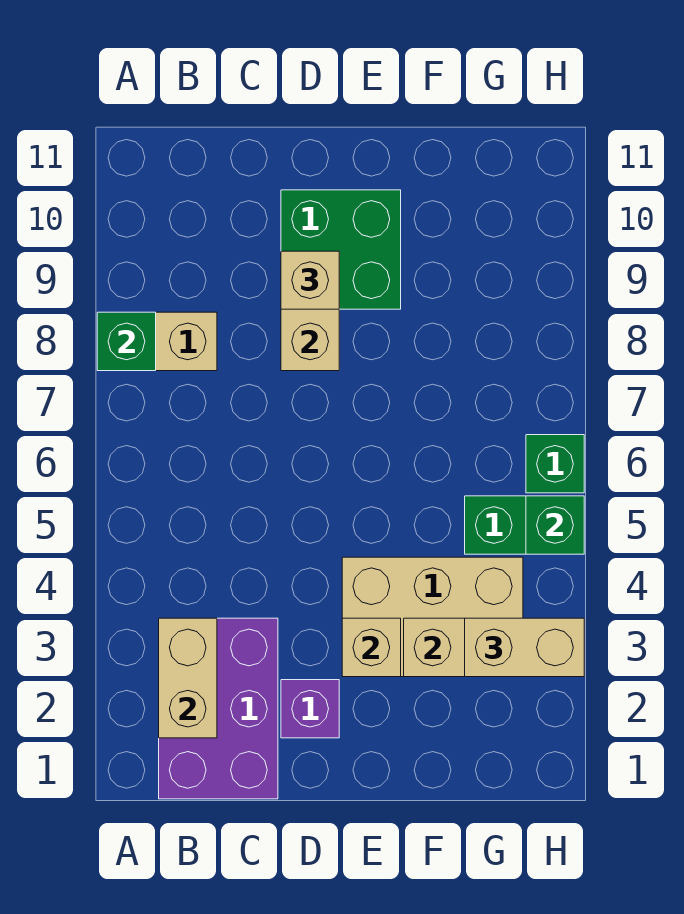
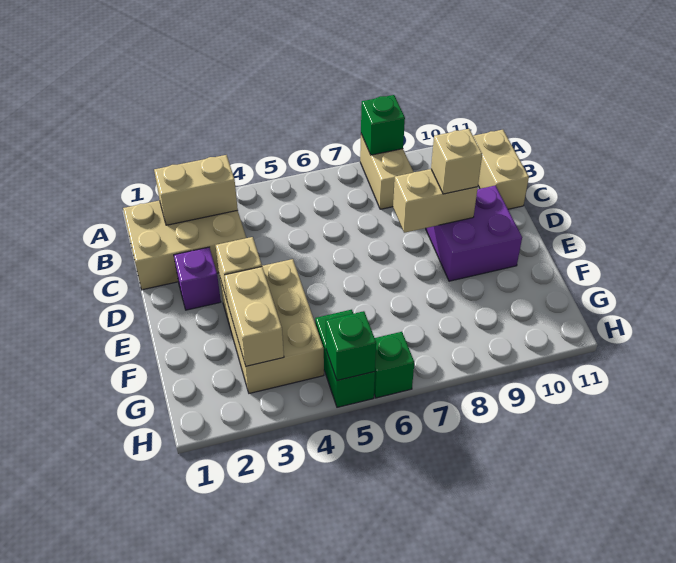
purple brick B1:C3 level 1 -> tan brick B1:C3 level 1
green brick D9:E10 level 1 -> purple brick D9:E10 level 1
tan brick G3:H3 level 3 -> tan brick B11:C11 level 1

